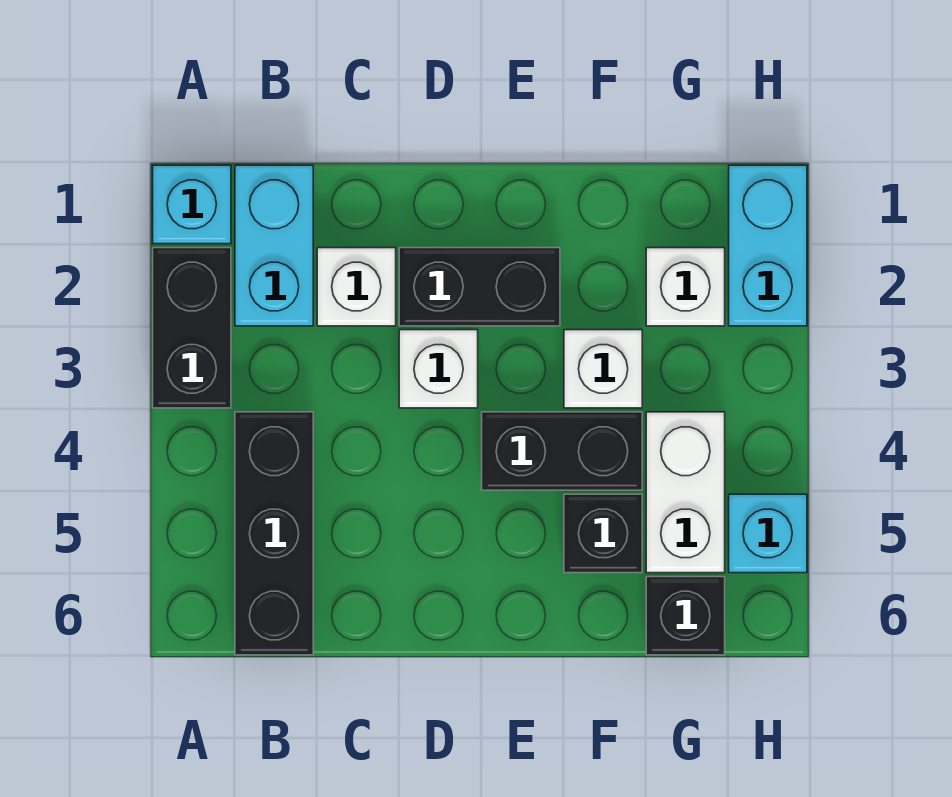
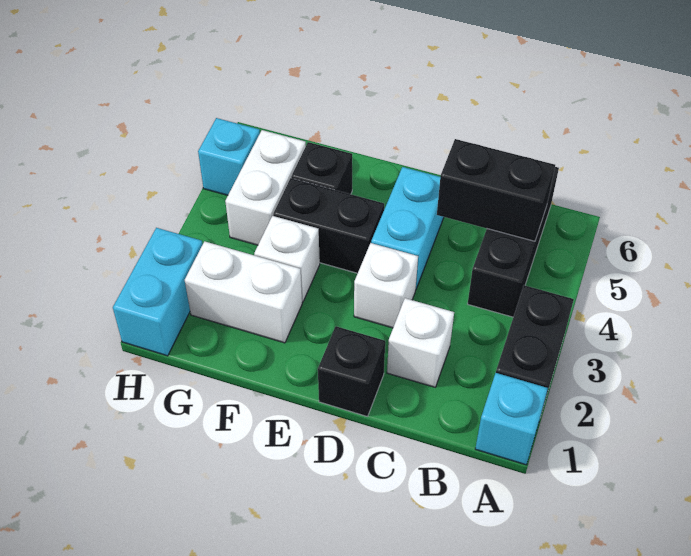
cyan brick B1:B2 level 1 -> cyan brick D4:D5 level 1
black brick D2:E2 level 1 -> black brick B5:C5 level 2
white brick G2 level 1 -> white brick F2:G2 level 1
black brick G6 level 1 -> black brick D1 level 1

